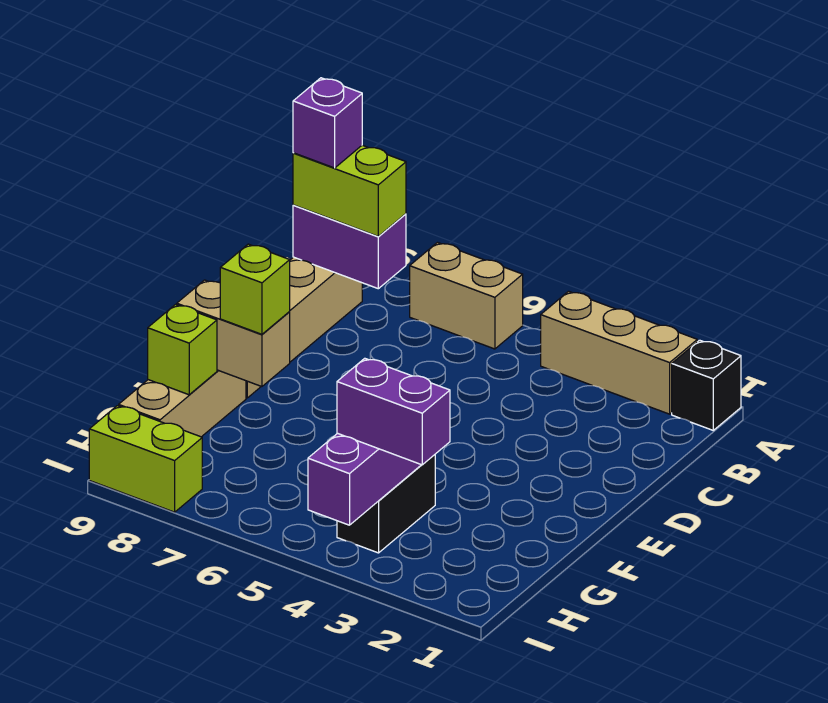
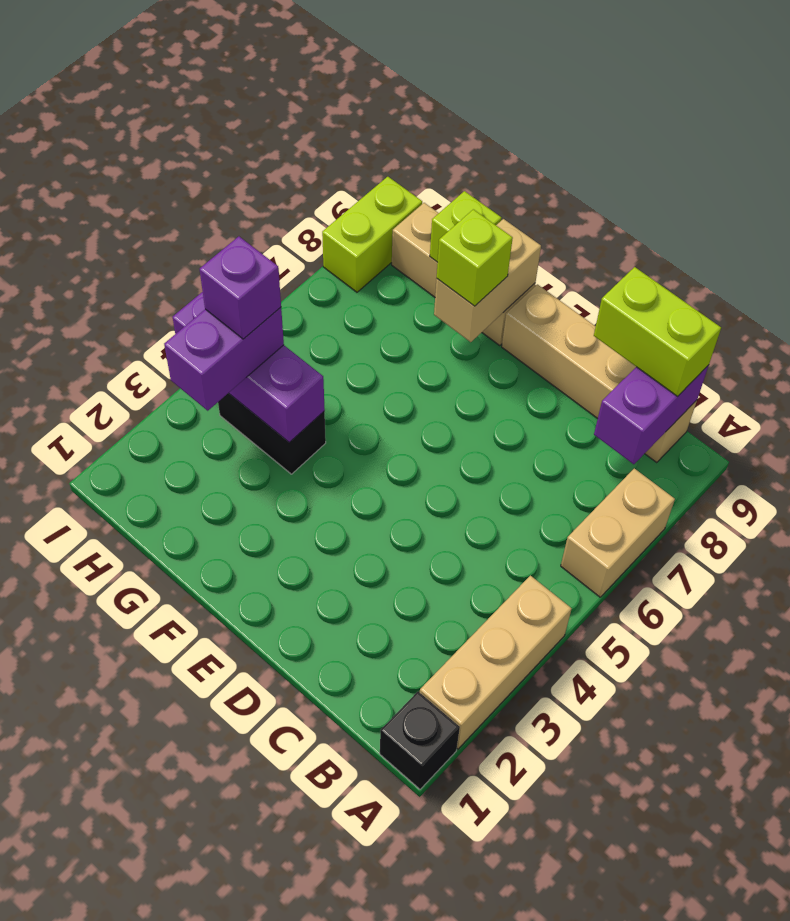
lime brick B8:B9 level 3 -> lime brick B9:C9 level 3
purple brick B9 level 4 -> purple brick H4 level 4

